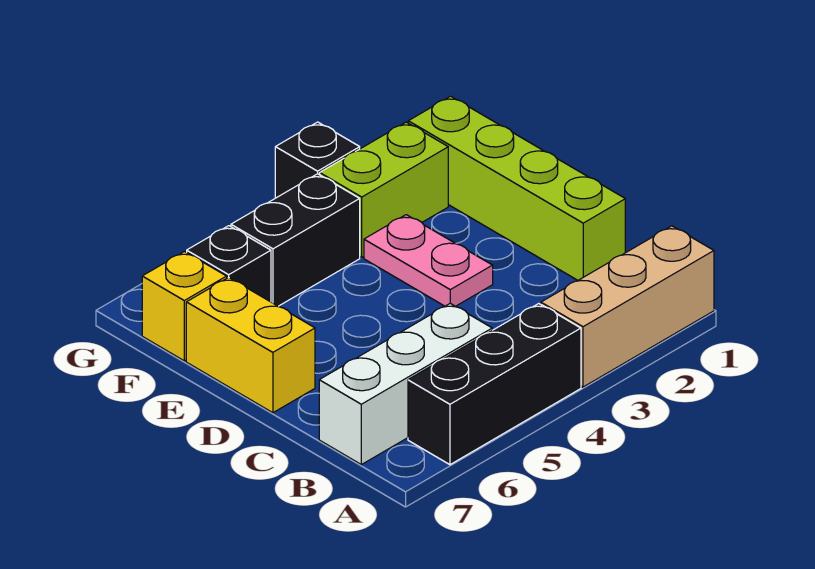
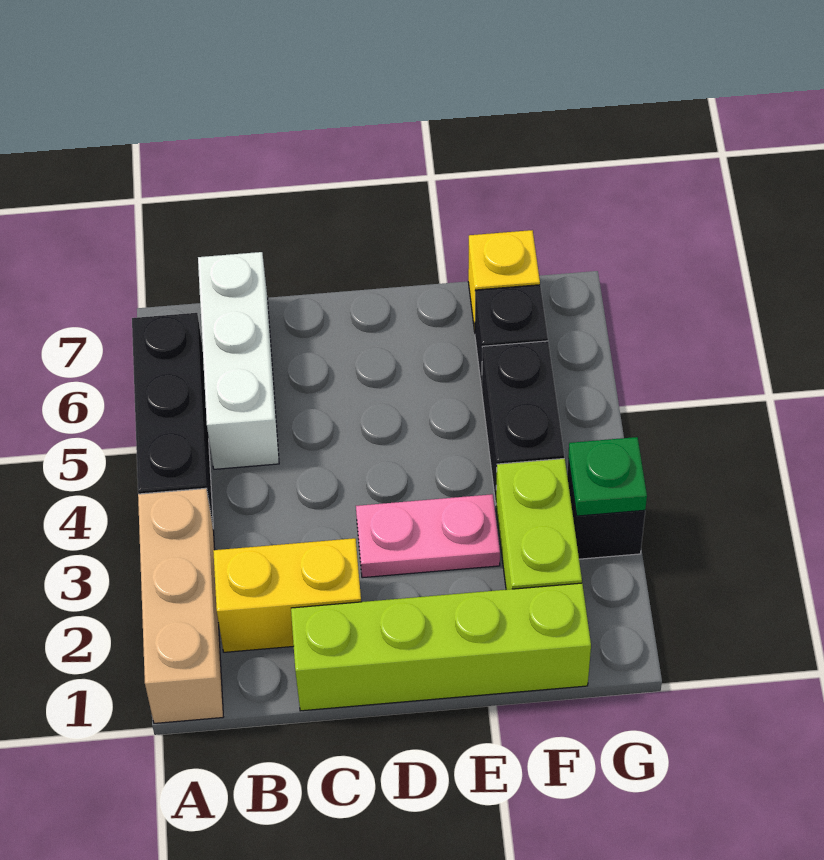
yellow brick D7:E7 level 1 -> yellow brick B2:C2 level 1
none -> green plate G3 level 2

